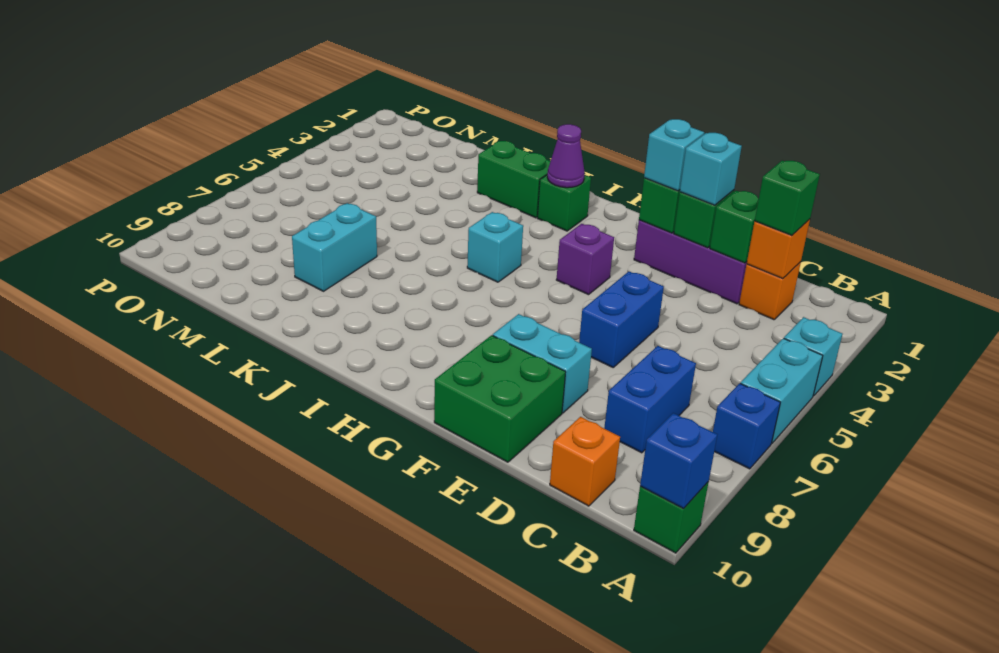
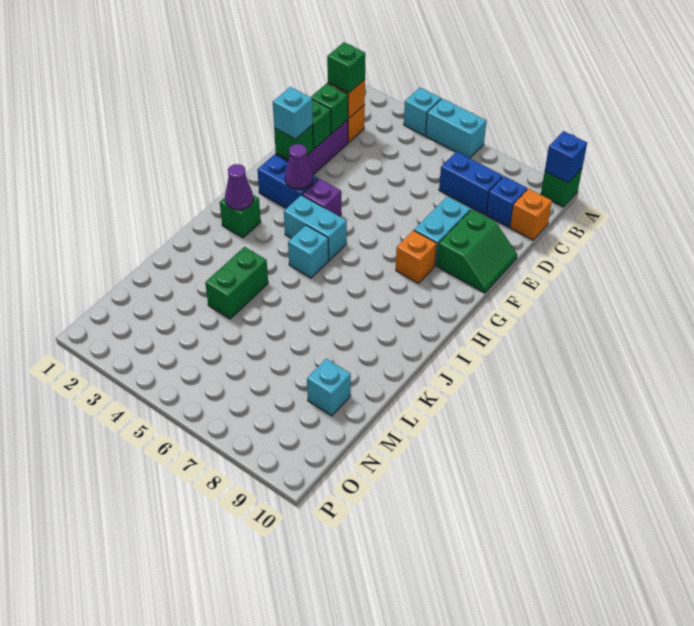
blue brick A7 level 1 -> blue brick C9 level 1
cyan brick E2 level 3 -> cyan brick M9 level 1
blue brick E5:E6 level 1 -> blue brick G2:G3 level 1
green brick E9:F10 level 1 -> green slope E9:F10 level 1 top 9
none -> purple cone G3 level 2
none -> orange brick G8 level 1
green brick J2:K2 level 1 -> green brick K4:L4 level 1
cyan brick L7:L8 level 1 -> cyan brick H4:H5 level 1

